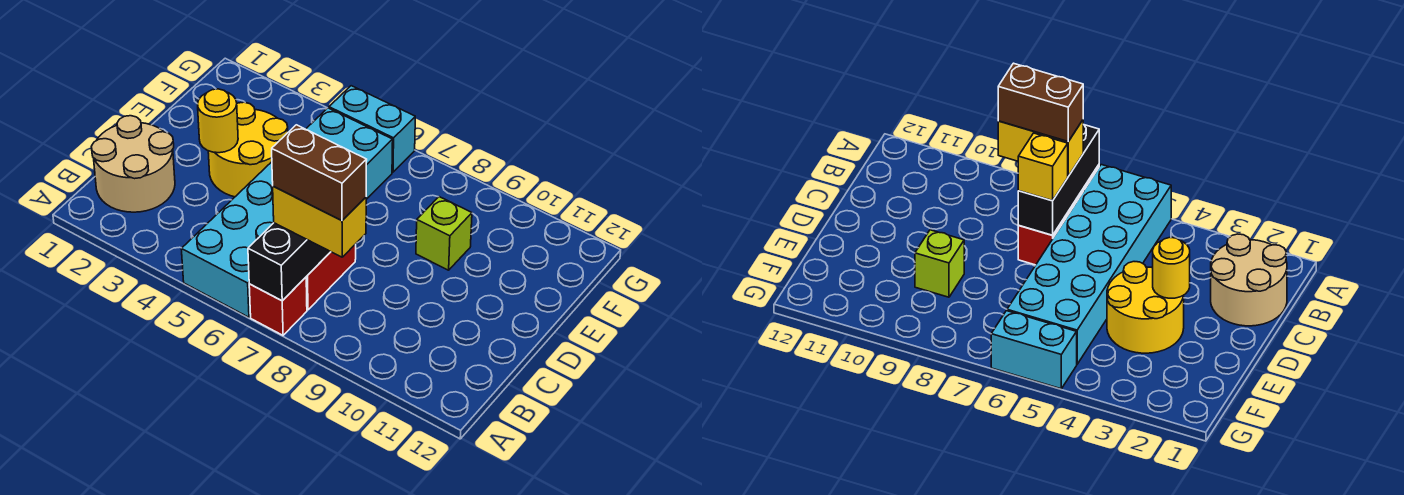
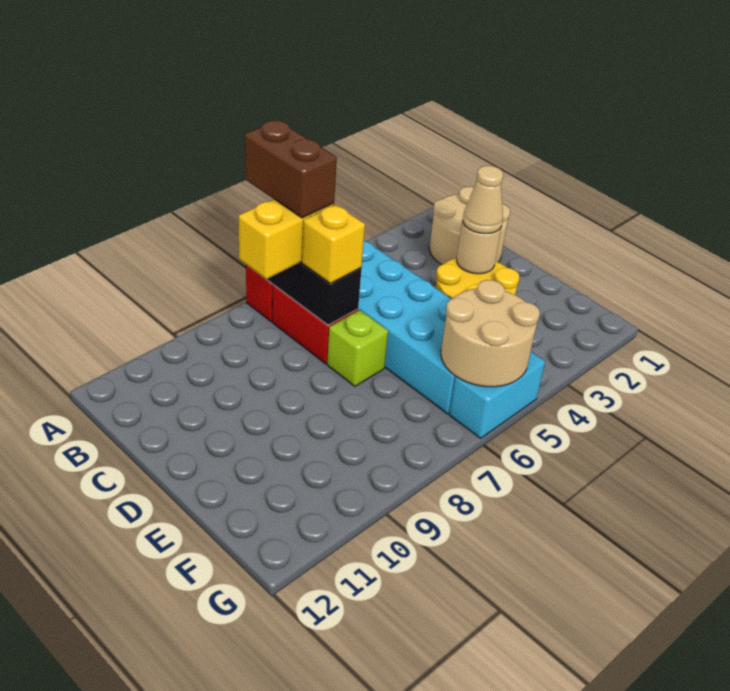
brown brick B7:B8 level 4 -> brown brick A7:B7 level 4
yellow round brick D3 level 2 -> tan round brick D3 level 2
none -> tan cone D3 level 3
lime brick E9 level 1 -> lime brick D7 level 1
none -> tan round brick F5:G6 level 2

